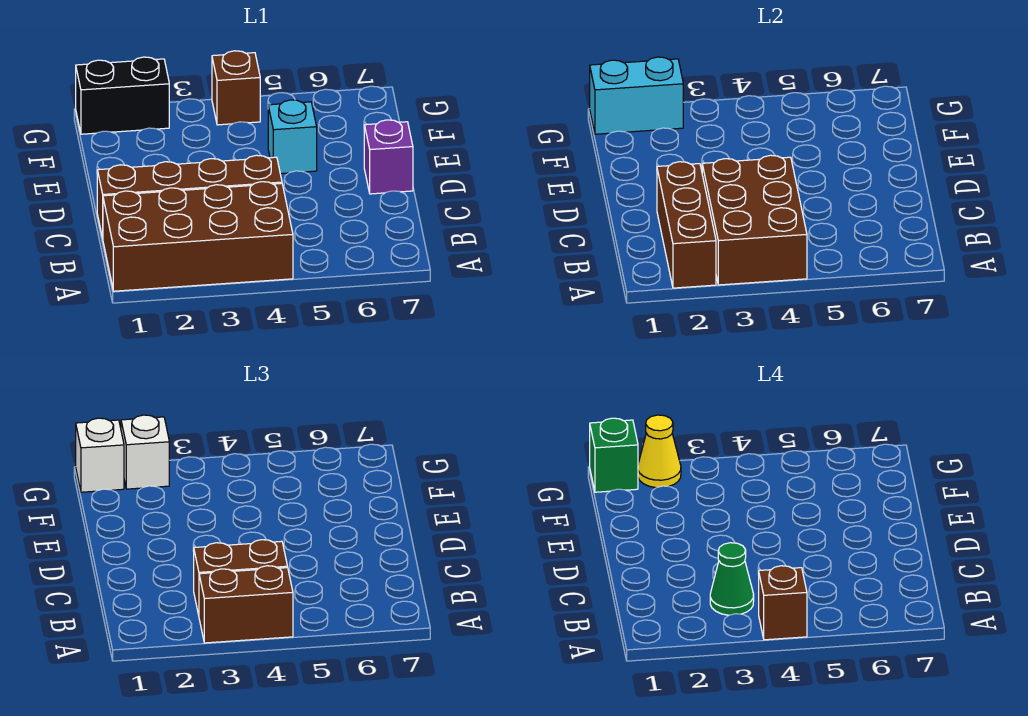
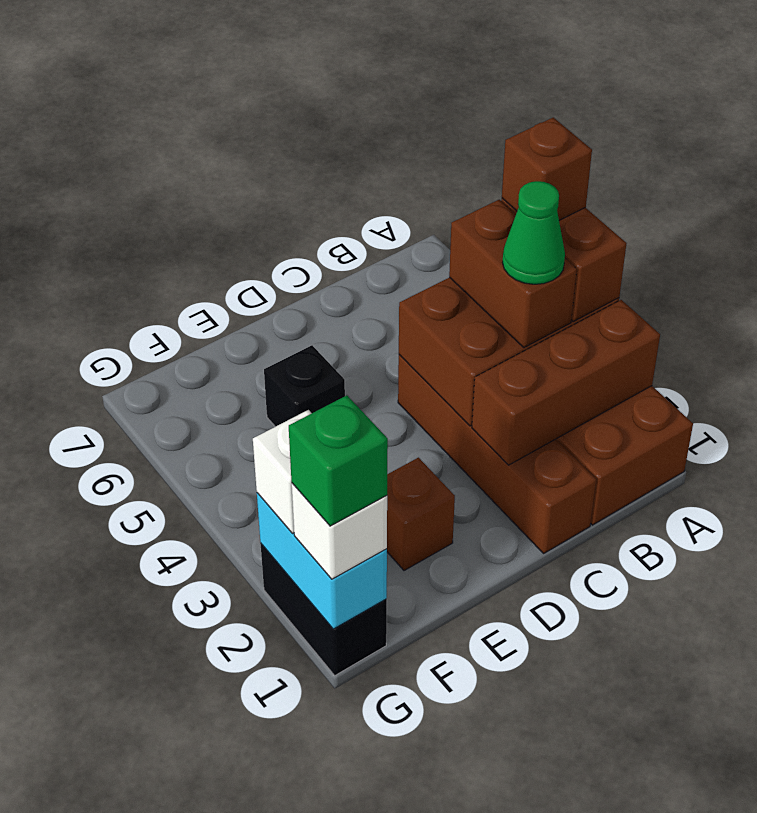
purple brick D7 level 1 -> none
cyan brick E5 level 1 -> black brick E5 level 1
yellow cone G2 level 4 -> none
brown brick G4 level 1 -> brown brick E2 level 1

